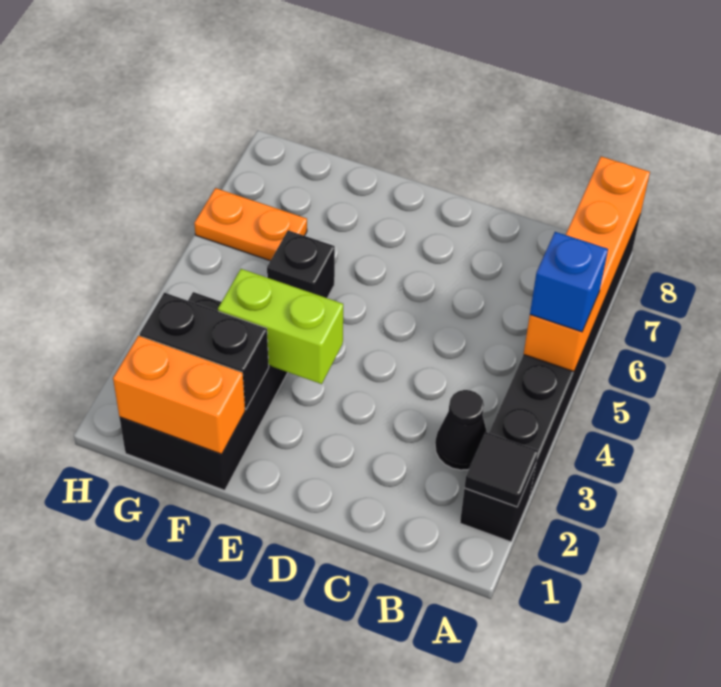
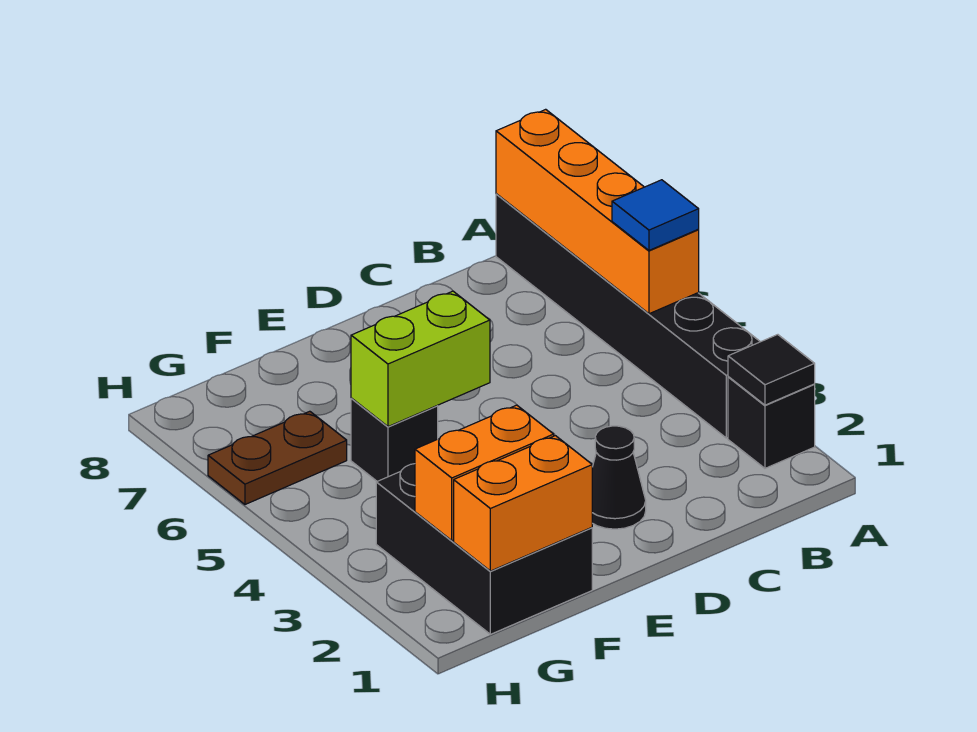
blue brick A5 level 3 -> blue tile A5 level 3
black cone B3 level 1 -> black cone D2 level 1
lime brick E3:F3 level 2 -> lime brick E5:F5 level 2
black brick F2:G2 level 2 -> orange brick F2:G2 level 2
orange plate G6:H6 level 1 -> brown plate G6:H6 level 1

